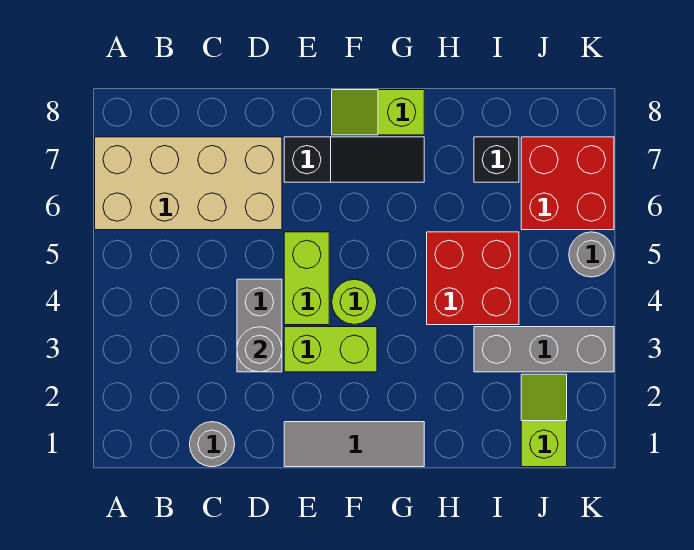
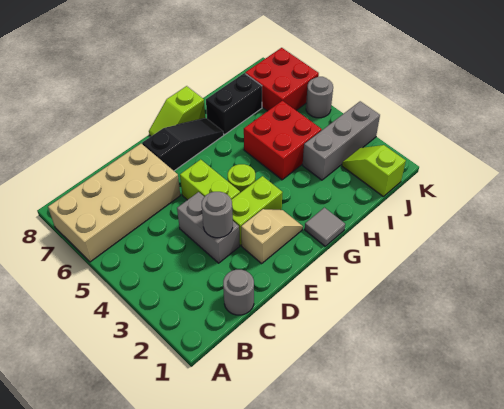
grey tile E1:G1 level 1 -> grey tile G1 level 1
none -> tan slope E2:F2 level 1 top E
black brick I7 level 1 -> black brick H7:I7 level 1

